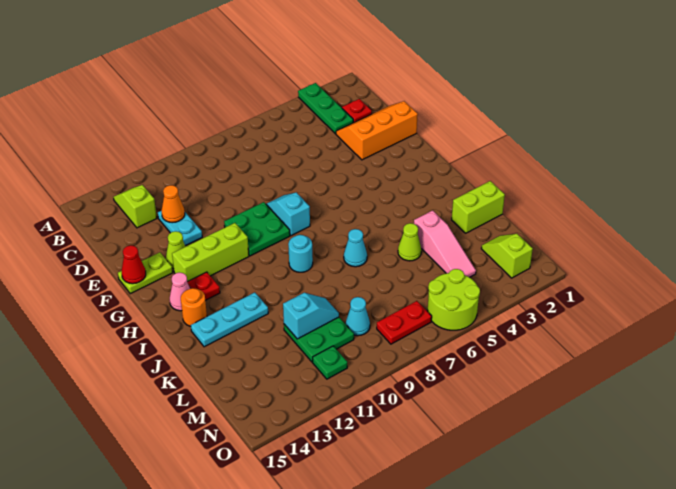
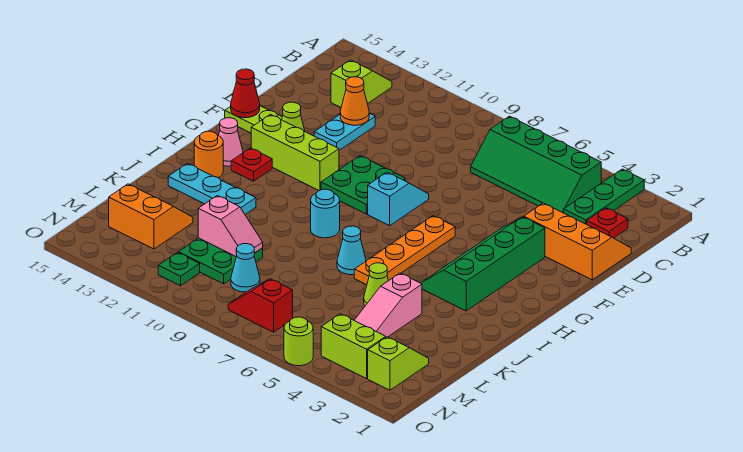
none -> green slope B4:C7 level 1 top B
none -> green slope F3:I4 level 1 top 3
none -> orange plate G6:J6 level 1
lime brick K1:K2 level 1 -> lime brick N3:N4 level 1
cyan slope L10:L11 level 2 top 11 -> pink slope L10:L11 level 2 top 11
none -> orange slope L13:M14 level 1 top M
lime round brick N5:O6 level 1 -> lime round brick O5 level 1
red plate N7:N8 level 1 -> red slope N7:N8 level 1 top 7

